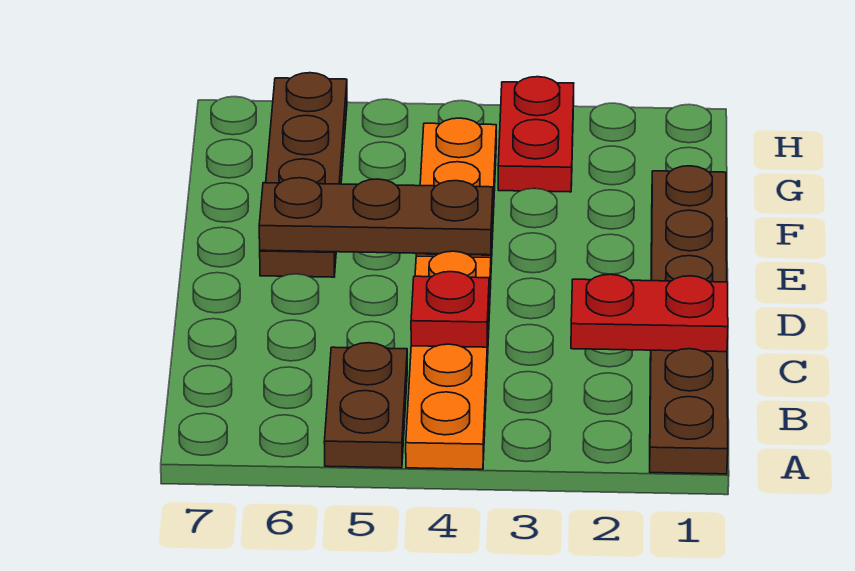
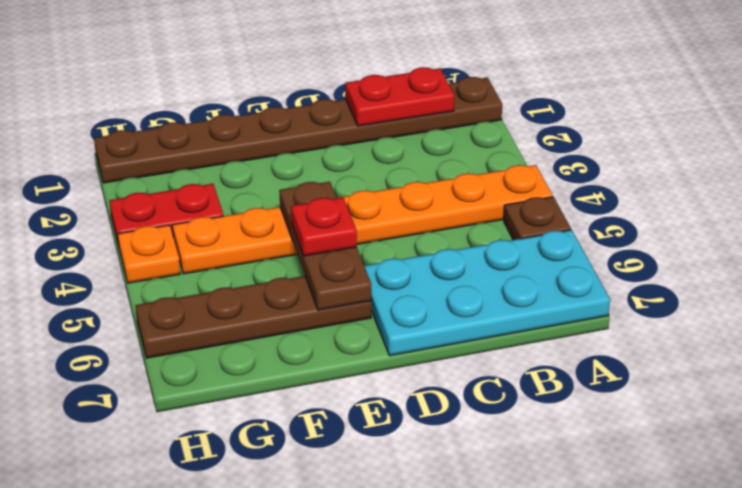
brown plate A1:F1 level 1 -> brown plate A1:H1 level 1
brown plate A5:B5 level 1 -> brown plate A5 level 1
none -> cyan plate A6:D7 level 1
red plate C1:C2 level 2 -> red plate B1:C1 level 2
red plate C4 level 2 -> red plate E5 level 3
none -> orange plate H4 level 1

